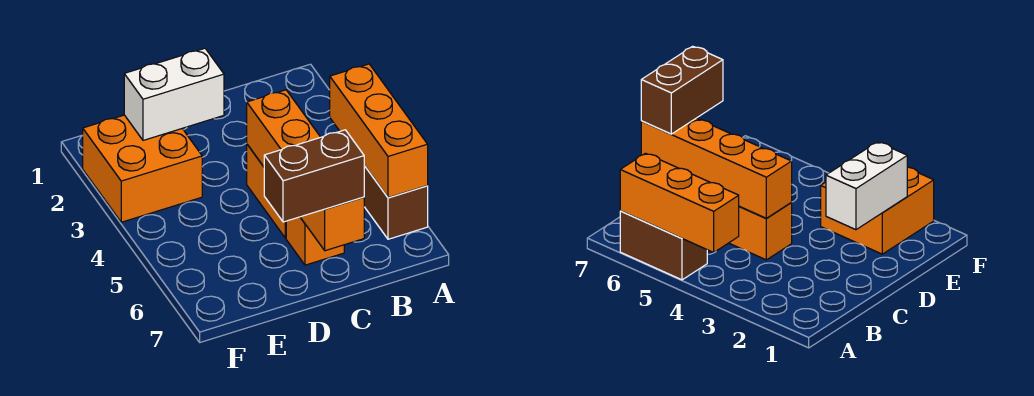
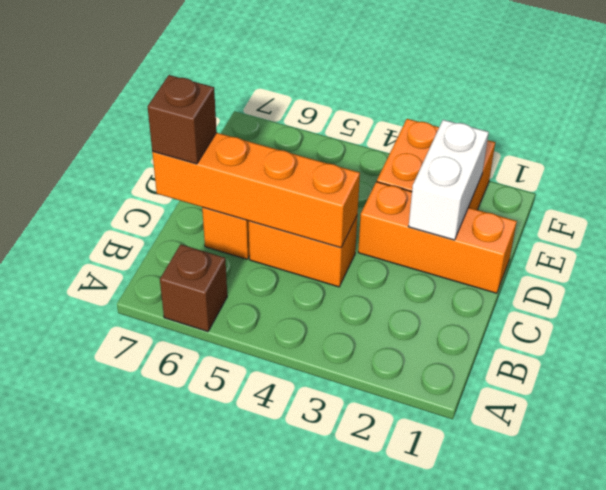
orange brick A4:A6 level 2 -> orange brick D1:D3 level 1
brown brick A5:A6 level 1 -> brown brick A6 level 1
brown brick C7:D7 level 3 -> brown brick C7 level 3

